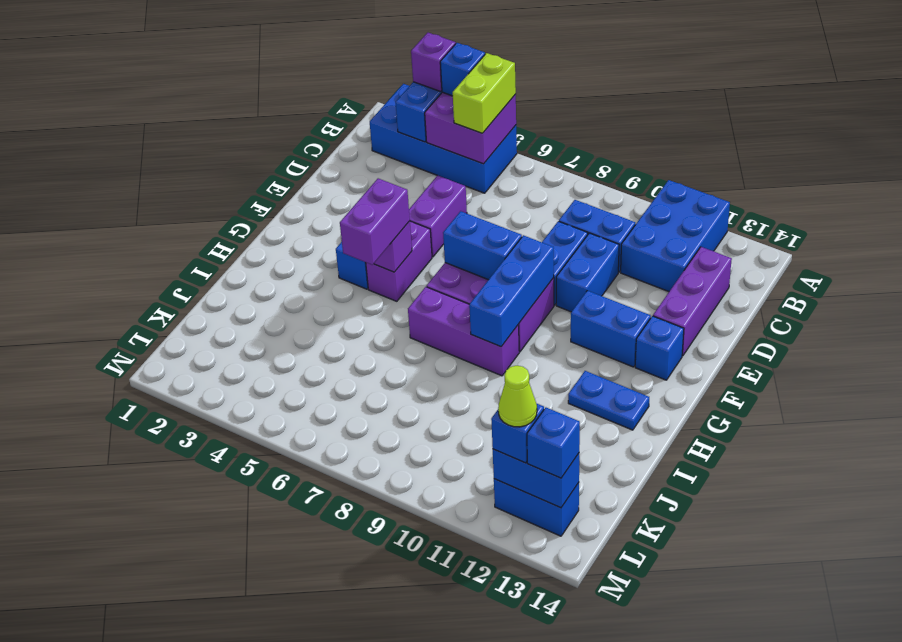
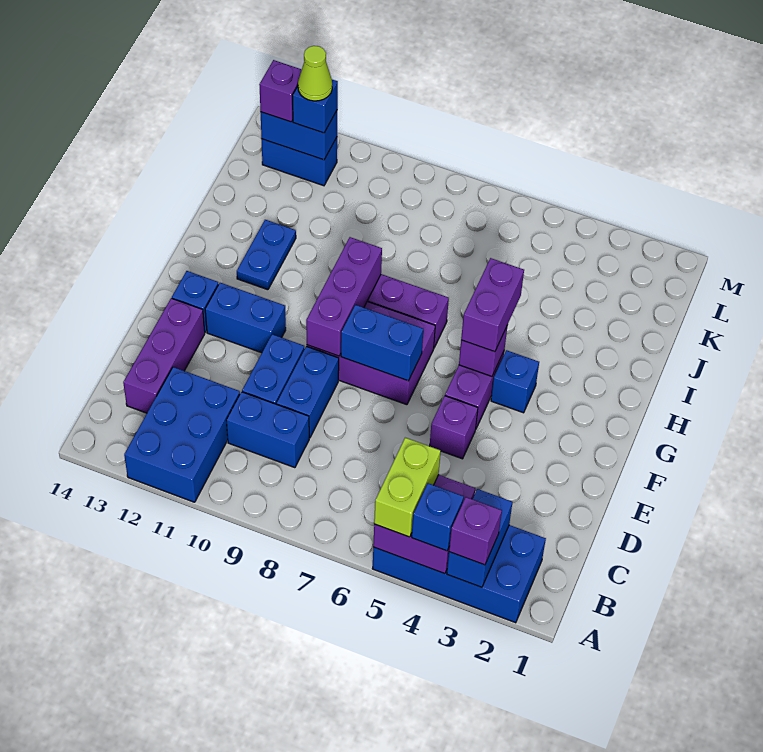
purple brick D5:E5 level 1 -> purple brick E5 level 1
blue brick F9:H9 level 2 -> purple brick F9:H9 level 2
blue plate H12:H13 level 1 -> blue plate H12:I12 level 1
blue brick L13 level 3 -> purple brick L13 level 3

